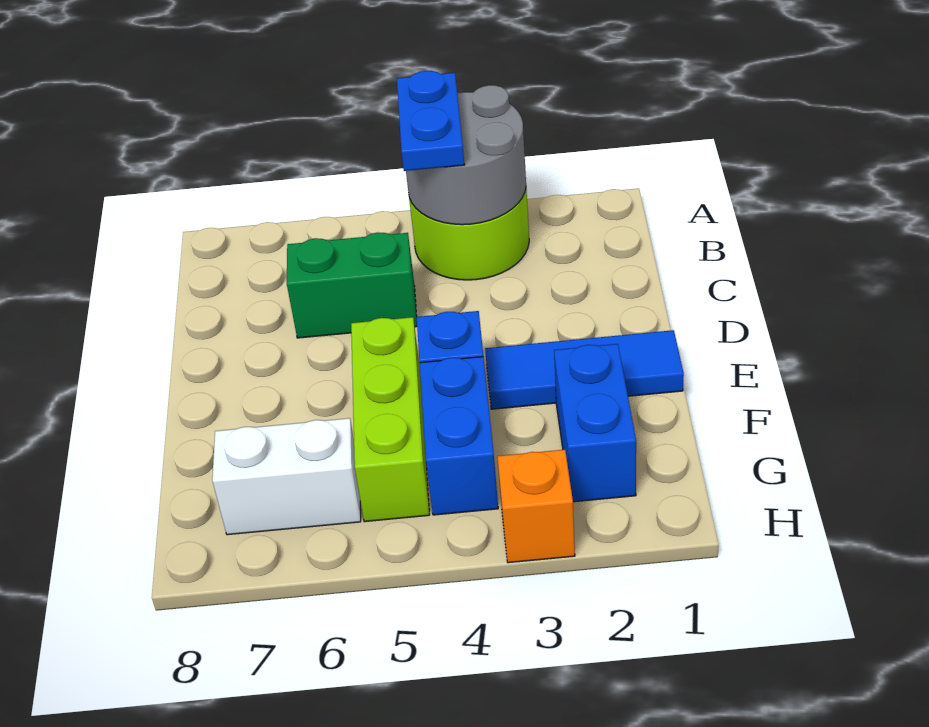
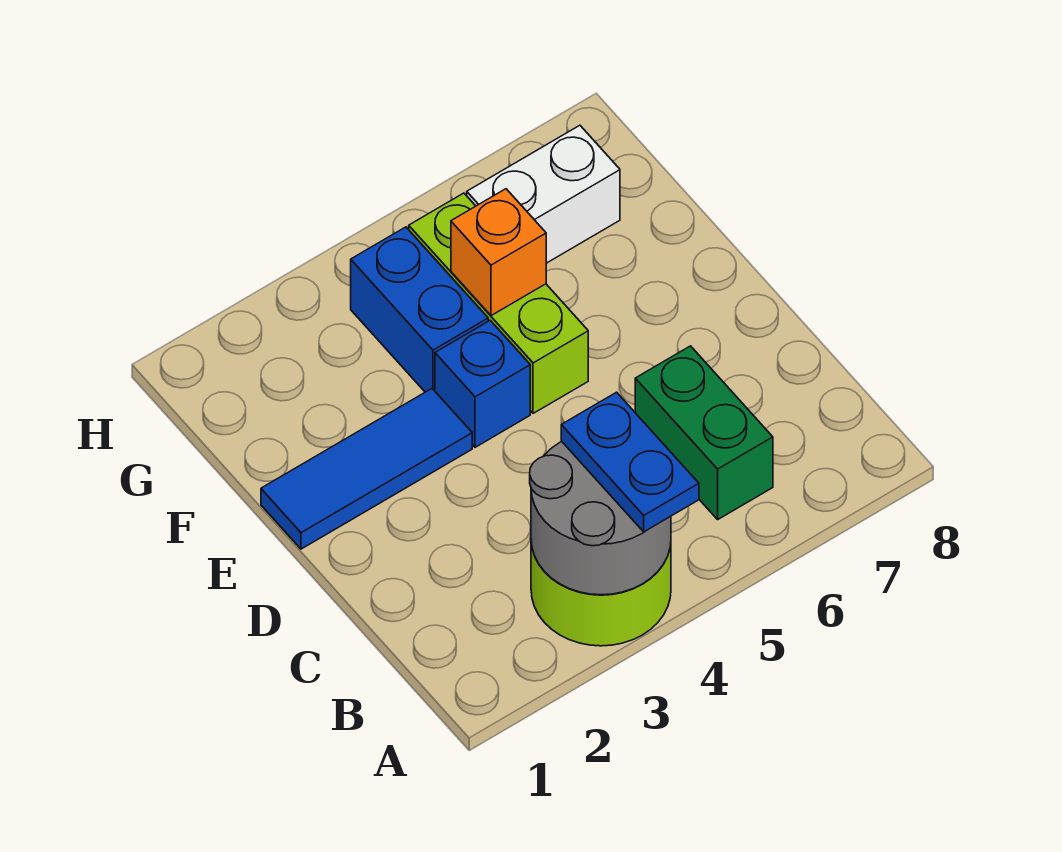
green brick C5:C6 level 1 -> green brick B6:C6 level 1
blue brick F2:G2 level 1 -> none
orange brick H3 level 1 -> orange brick F5 level 2

